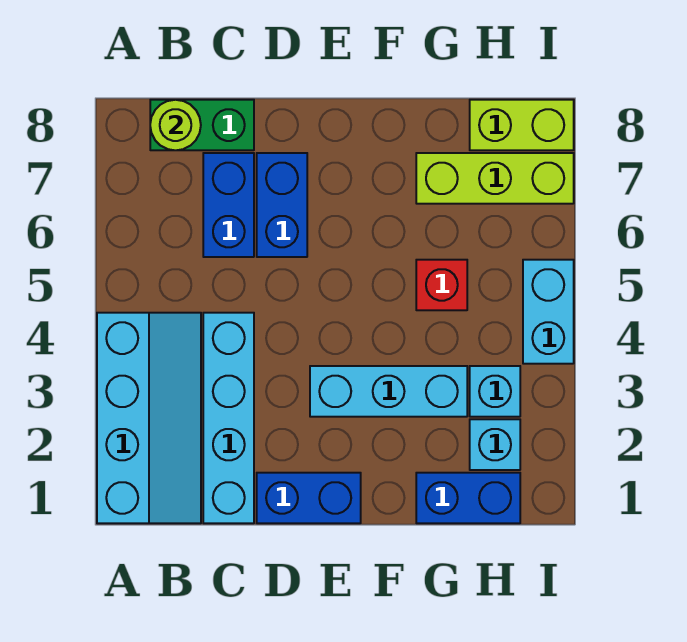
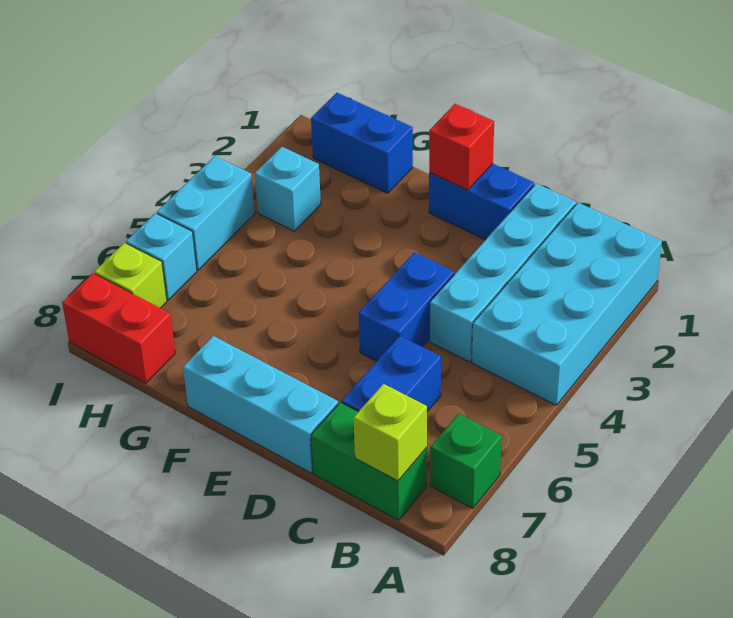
cyan slope A1:B4 level 1 top A -> cyan brick A1:B4 level 1
none -> green brick A7 level 1
lime round brick B8 level 2 -> lime brick B8 level 2
blue brick D6:D7 level 1 -> blue brick D4:D5 level 1
cyan brick E3:G3 level 1 -> cyan brick D8:F8 level 1
red brick G5 level 1 -> red brick E1 level 2
lime brick G7:I7 level 1 -> lime brick I7 level 1
cyan brick H2 level 1 -> cyan brick I6 level 1
lime brick H8:I8 level 1 -> red brick H8:I8 level 1

